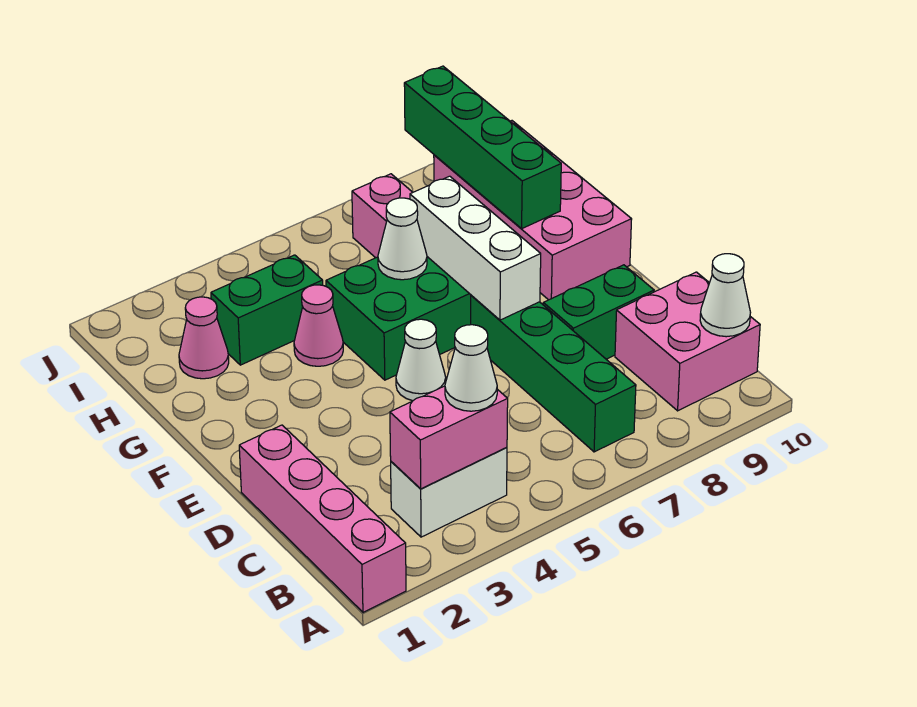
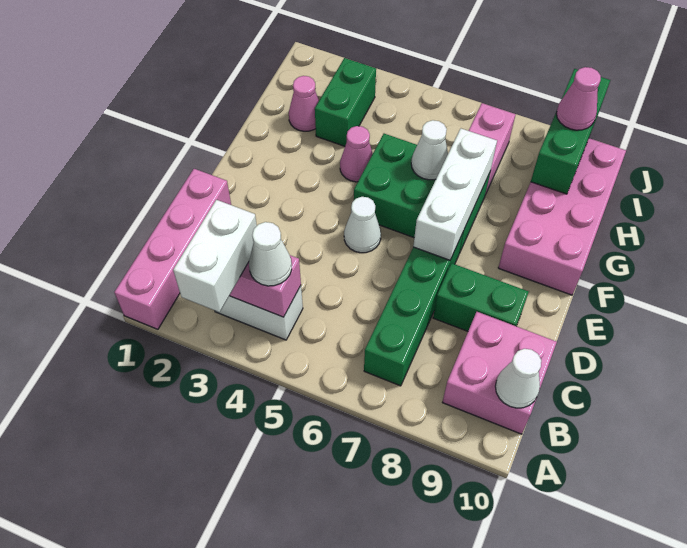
none -> white brick A3:B3 level 3
green brick G9:J9 level 2 -> green brick H9:J9 level 2
green brick H3:H4 level 1 -> green brick H3:I3 level 1
none -> pink cone I9 level 3

